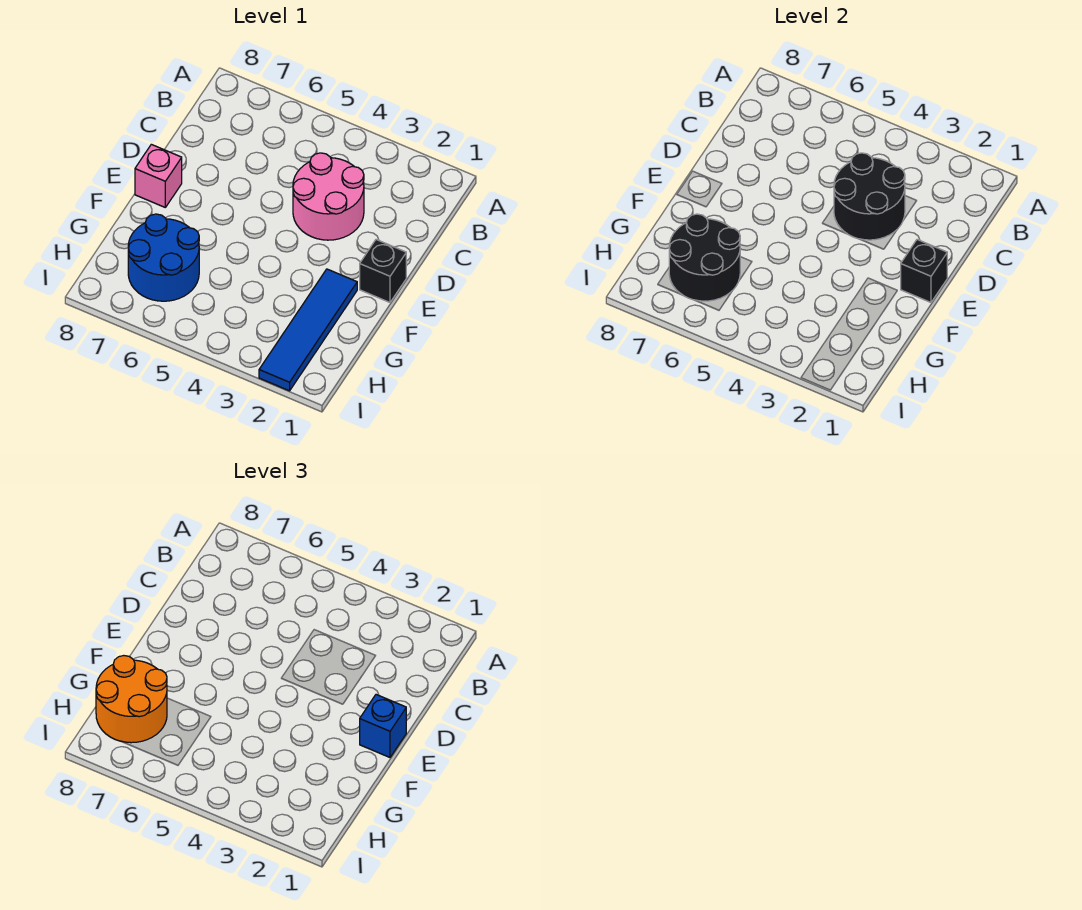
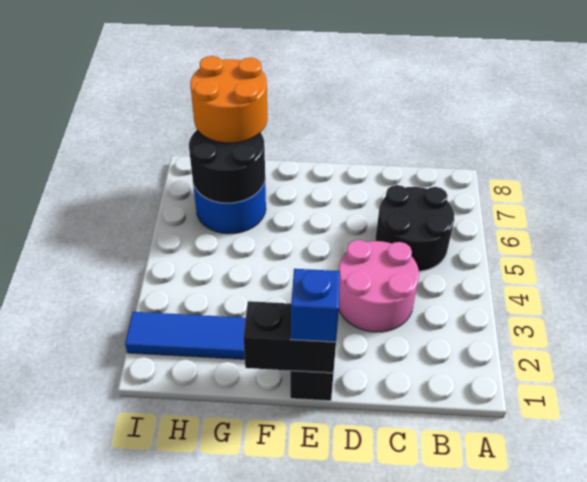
black round brick C3:D4 level 2 -> black round brick B5:C6 level 1
black brick E1 level 2 -> black brick E1:F1 level 2
pink brick E8 level 1 -> none

